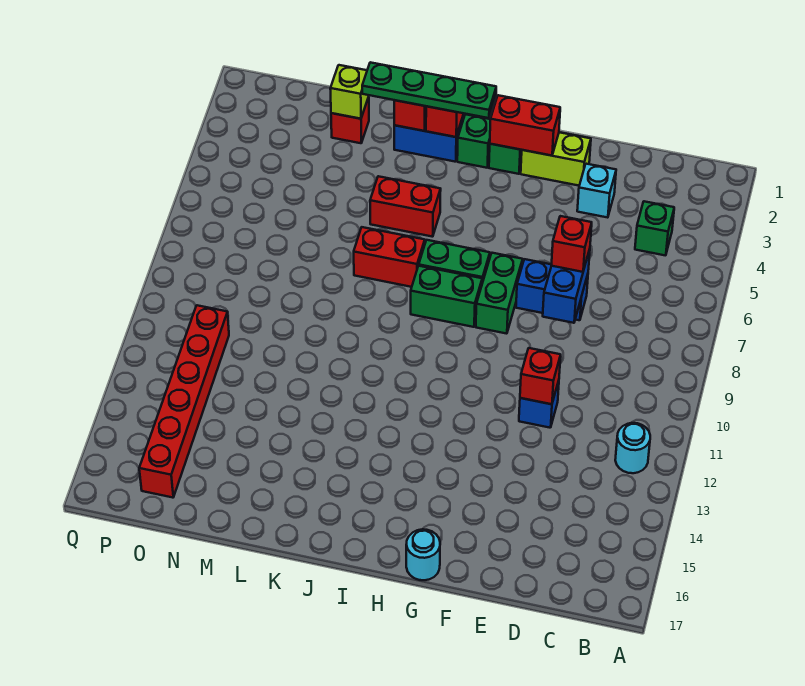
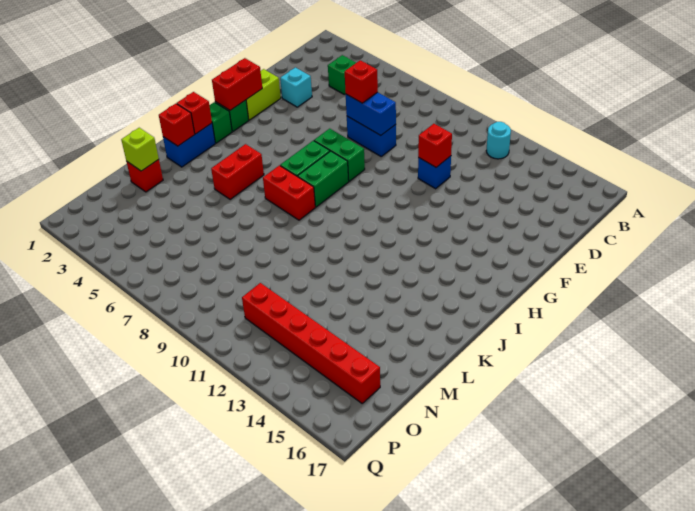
blue brick E7:F7 level 1 -> blue brick E7:E8 level 1
cyan round brick G17 level 1 -> none
green plate I2:L2 level 3 -> none
red brick J7:K7 level 1 -> red brick J7:J8 level 1

